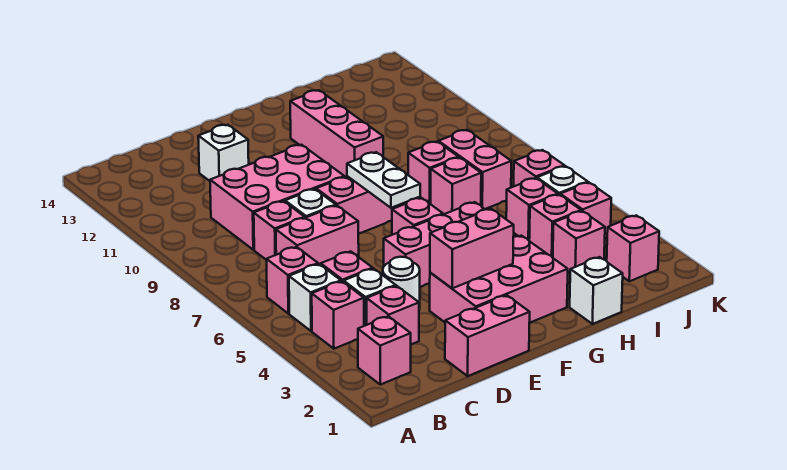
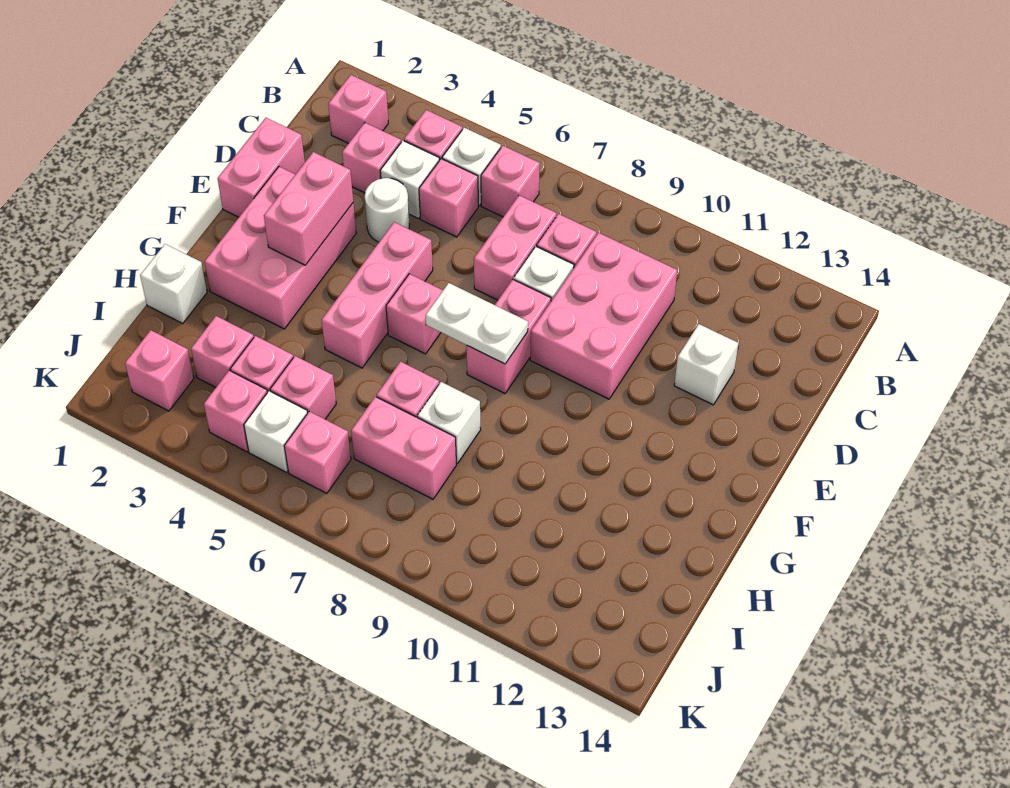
pink brick G10:G12 level 1 -> none
pink brick H8 level 1 -> white brick H8 level 1

